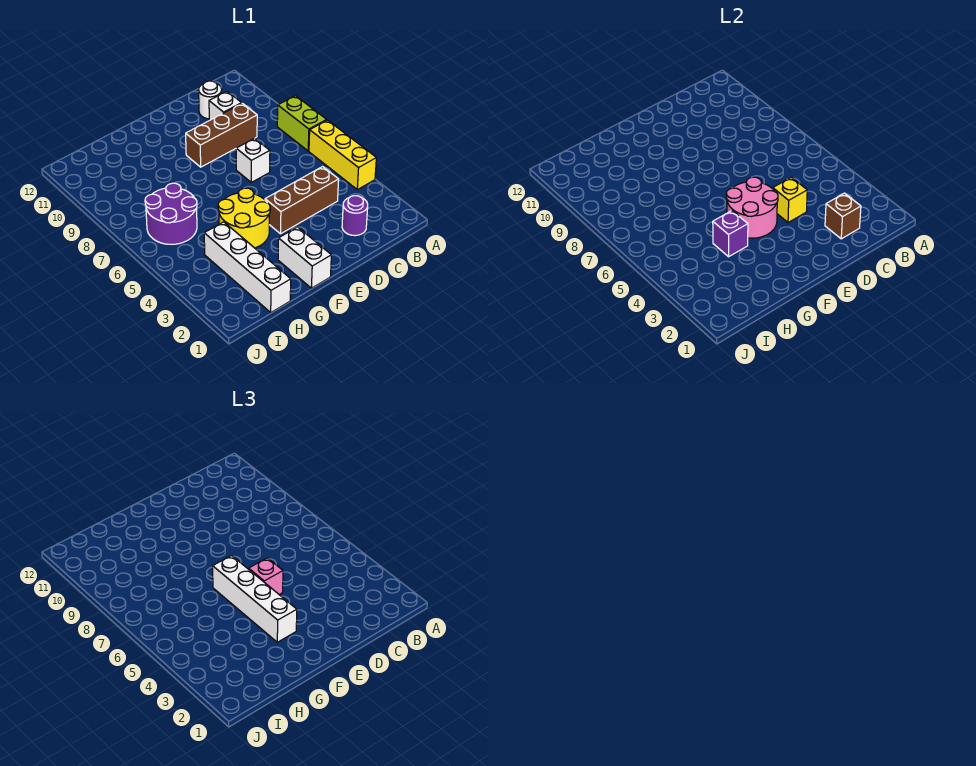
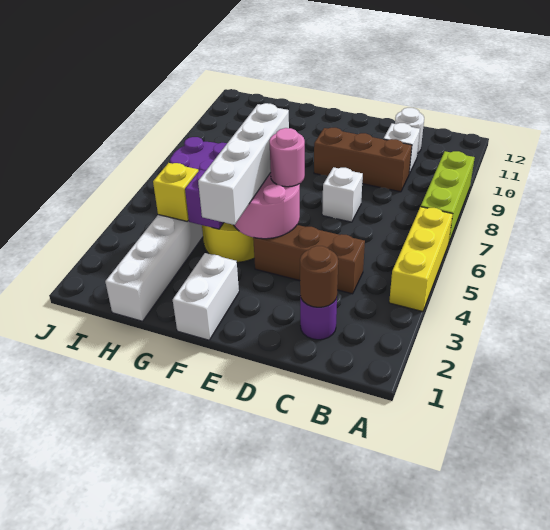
lime brick A7:A8 level 1 -> lime brick A7:A9 level 1
brown brick C2 level 2 -> brown round brick C2 level 2
yellow brick D4 level 2 -> yellow brick H4 level 2
pink brick E5 level 3 -> pink round brick E5 level 3

